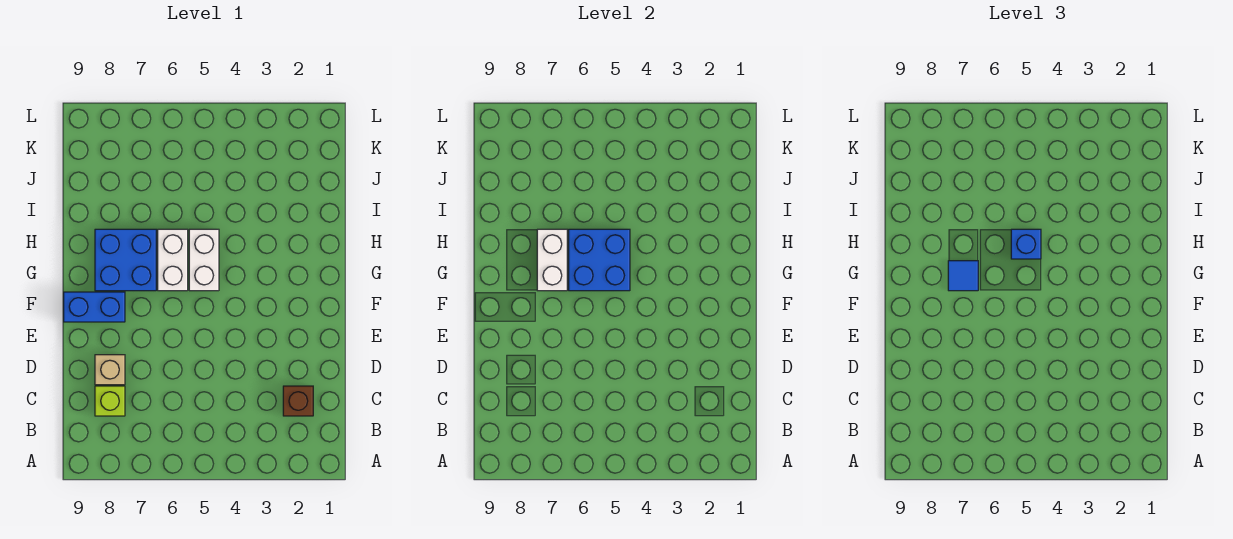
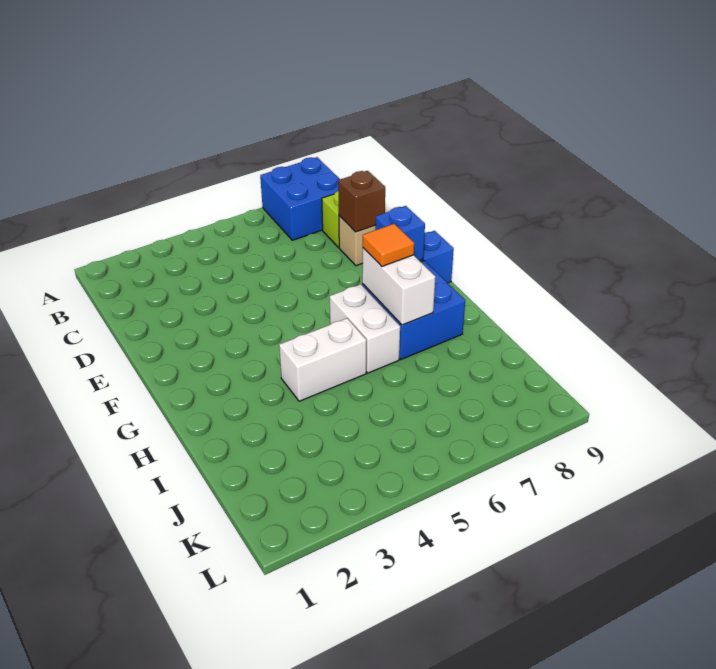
brown brick C2 level 1 -> brown brick D8 level 2
white brick G5:H5 level 1 -> white brick H4:H5 level 1
blue brick G5:H6 level 2 -> blue brick A7:B8 level 1
blue tile G7 level 3 -> orange tile G7 level 3
blue brick H5 level 3 -> blue brick F8 level 2

